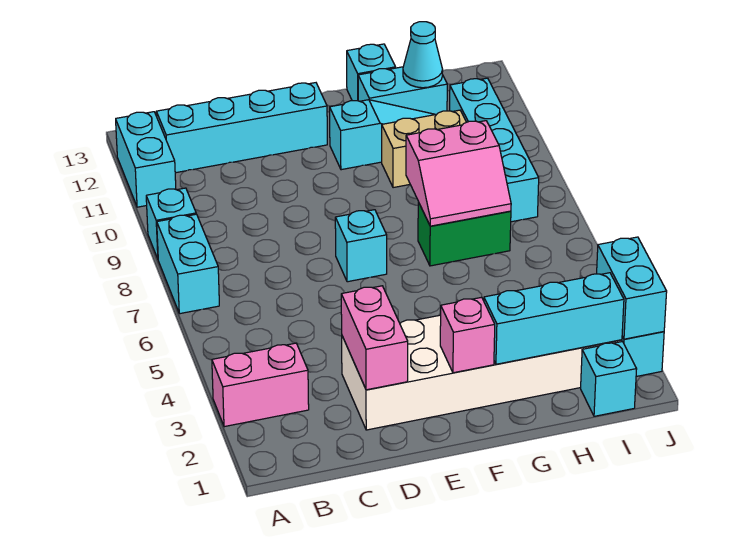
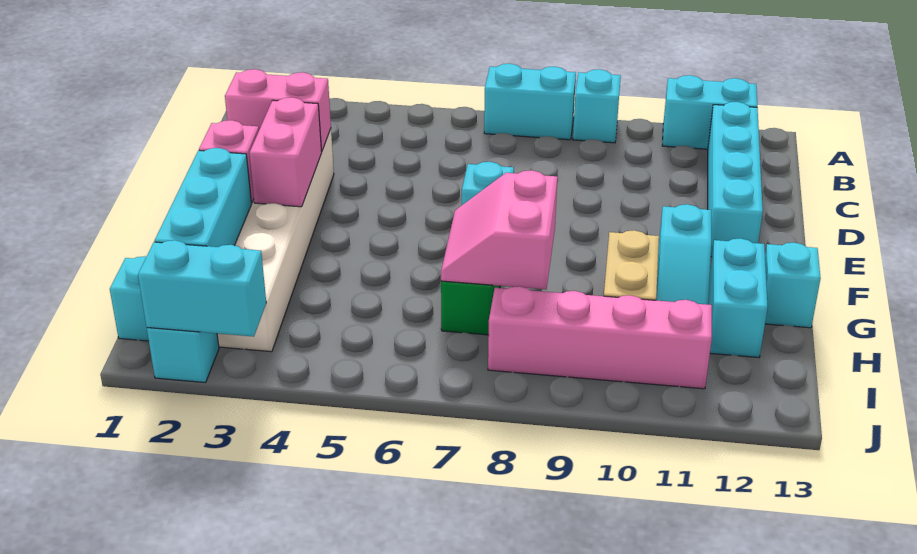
pink brick A3:B3 level 1 -> pink brick E3:F3 level 2
cyan cone H12 level 2 -> none
cyan brick I8:I11 level 1 -> pink brick I8:I11 level 1

